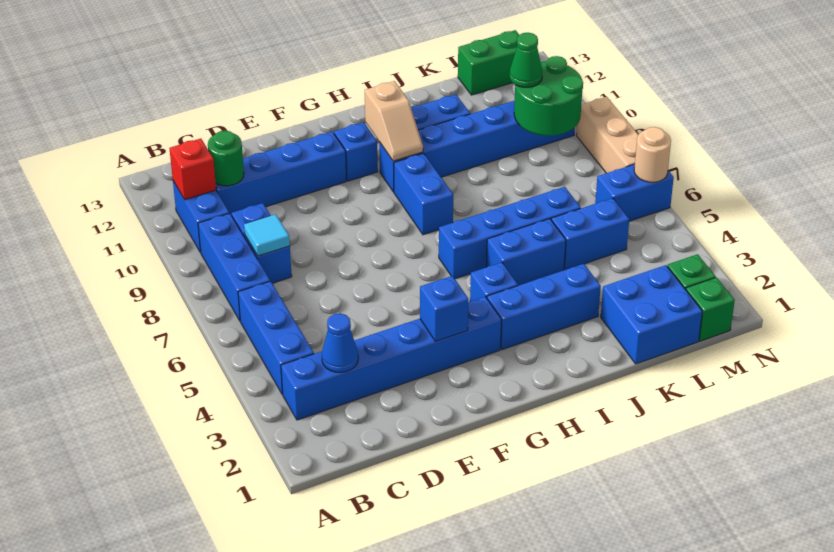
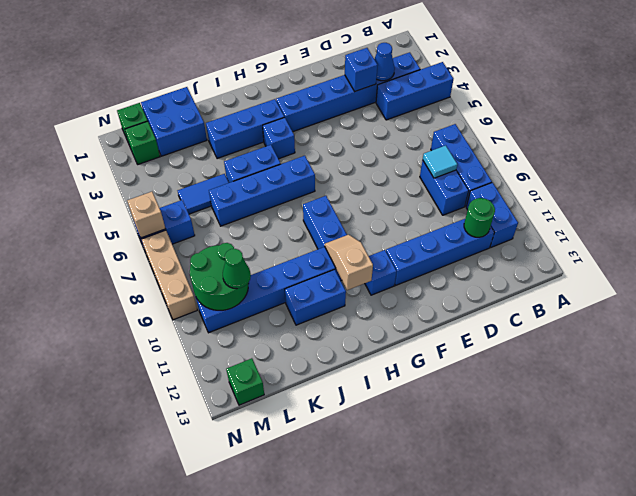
blue brick B4:B6 level 1 -> blue brick A4:C4 level 1
red brick B11 level 2 -> none
blue brick F3 level 2 -> blue brick D3 level 2
blue brick K5:L5 level 1 -> blue tile K5:L5 level 1
green brick L13:M13 level 1 -> green brick M13 level 1
tan round brick N6 level 2 -> tan brick N6 level 2

